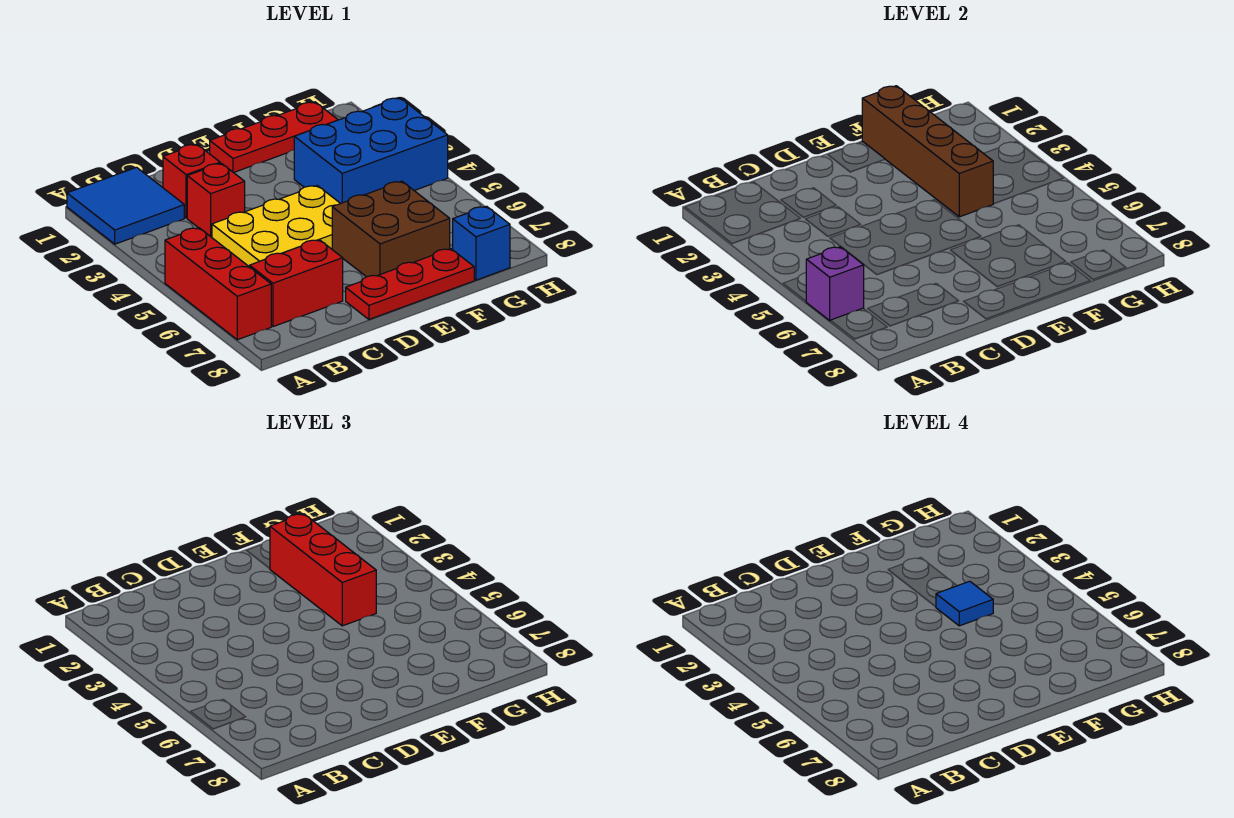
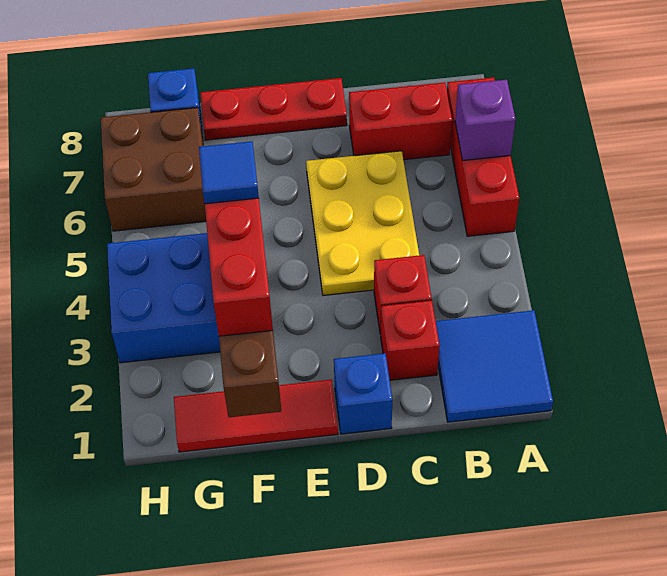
yellow plate C4:E5 level 1 -> yellow plate C4:D6 level 1
none -> blue brick D1 level 1
red plate E1:G1 level 1 -> red tile E1:G1 level 1
brown brick E6:F7 level 1 -> brown brick G6:H7 level 1

